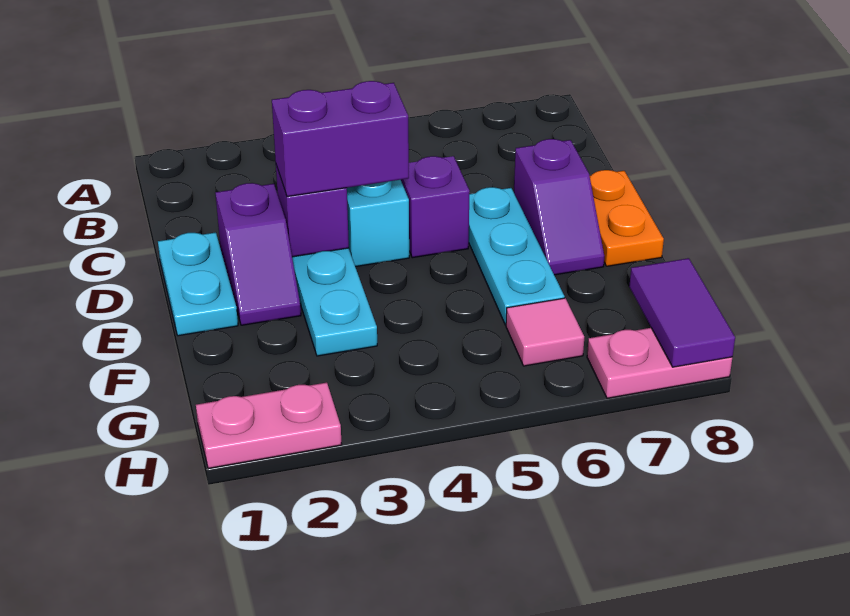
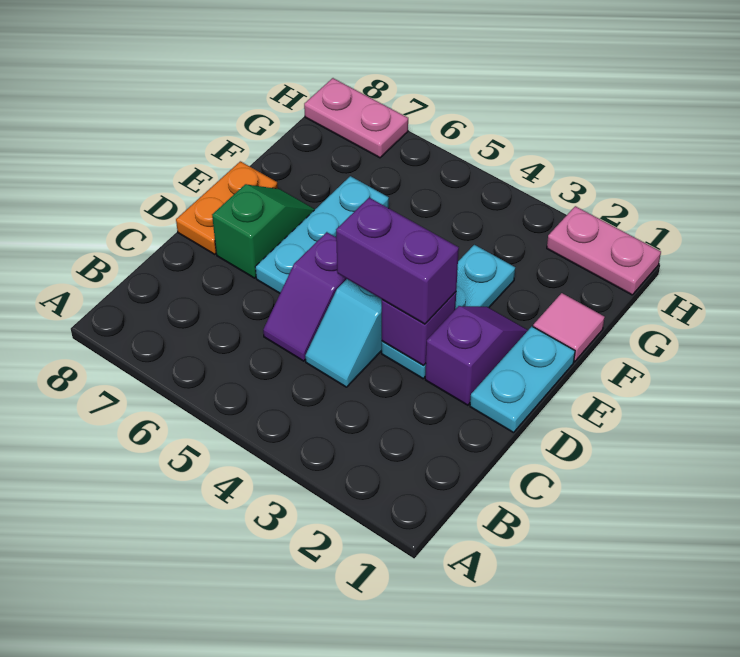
purple slope D7:E7 level 1 top D -> green slope D7:E7 level 1 top D
pink tile G6 level 1 -> pink tile F1 level 1
purple tile G8:H8 level 2 -> none

